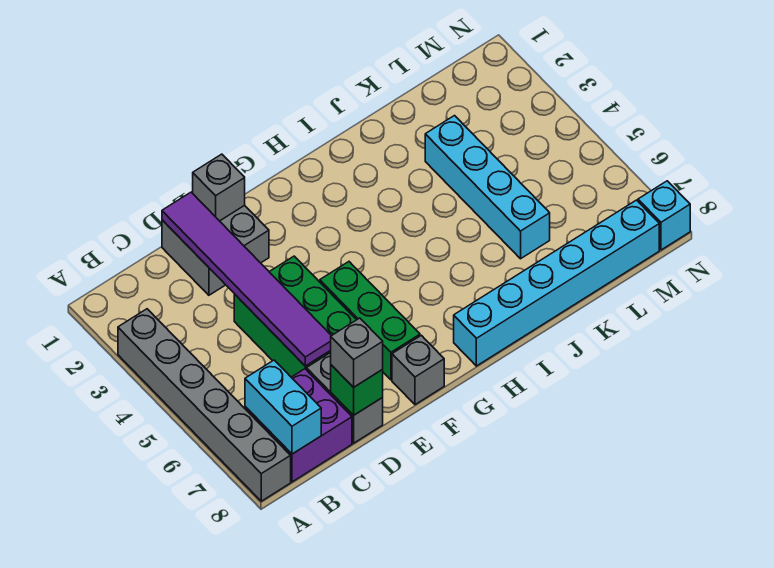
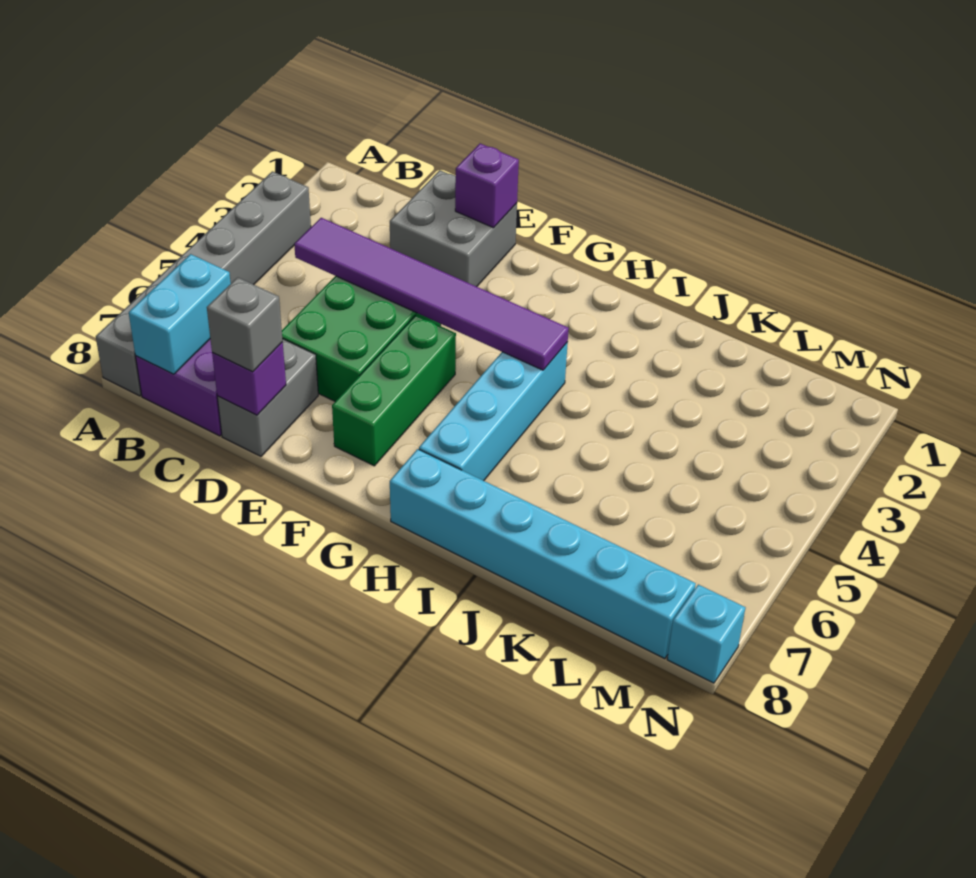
purple tile D1:D6 level 2 -> purple tile C4:H4 level 2
green brick D8 level 2 -> purple brick D8 level 2
grey brick E1 level 2 -> purple brick E1 level 2
grey brick F8 level 1 -> none
cyan brick K3:K6 level 1 -> cyan brick H4:H7 level 1

